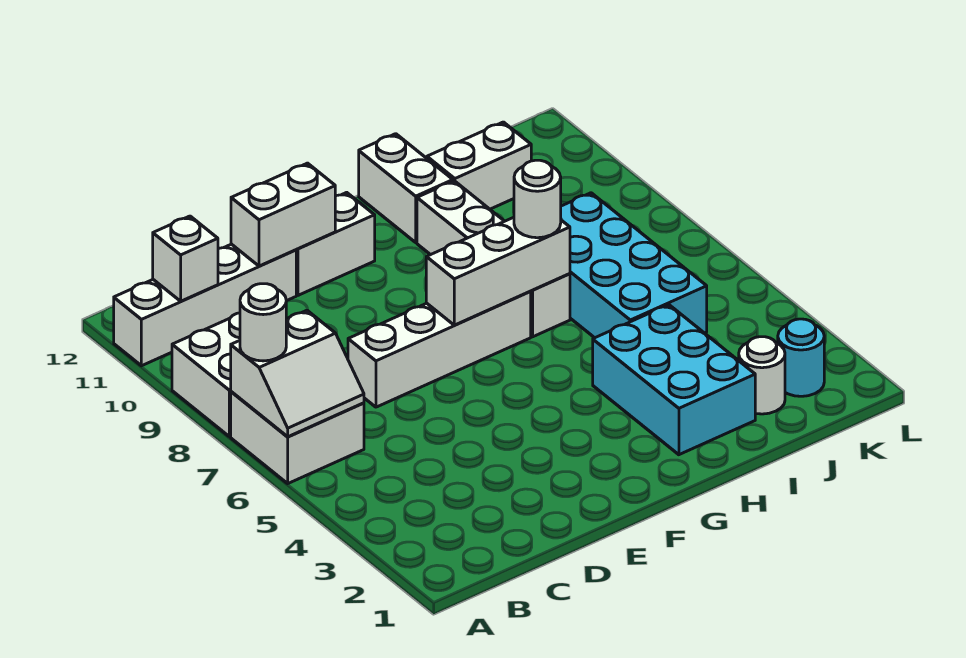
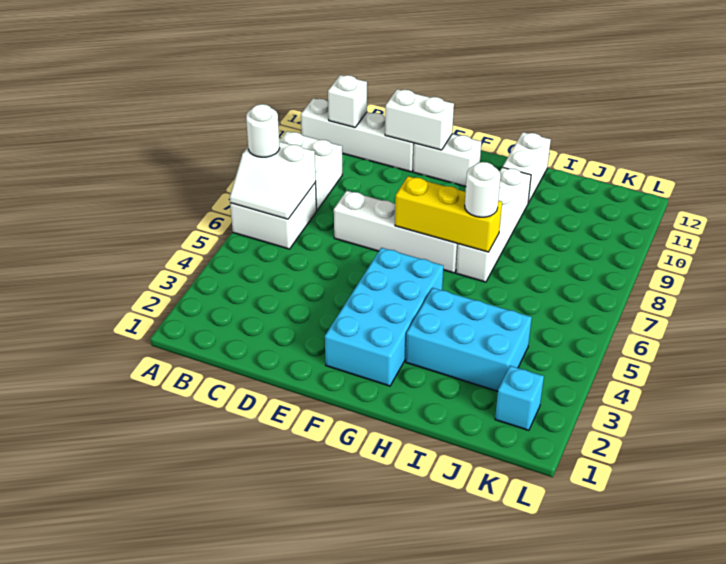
white brick F7:H7 level 2 -> yellow brick F7:H7 level 2
cyan brick H2:I4 level 1 -> cyan brick H3:J4 level 1
cyan brick I5:J8 level 1 -> cyan brick F2:G5 level 1
white brick I11:J11 level 1 -> none
white round brick J2 level 1 -> none
cyan round brick K2 level 1 -> cyan brick K2 level 1

